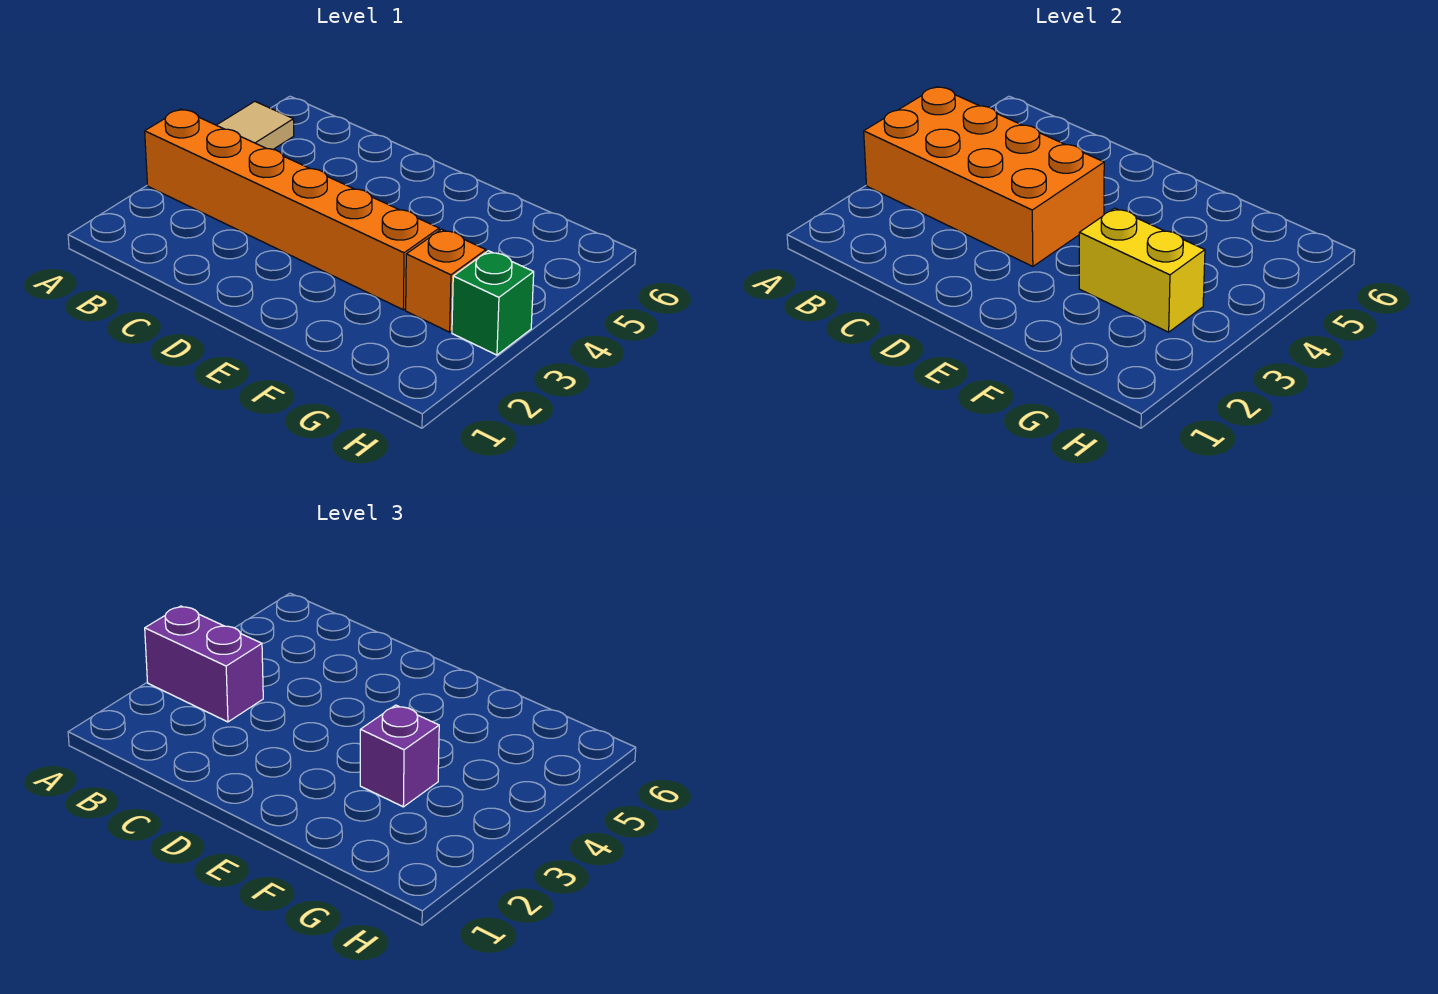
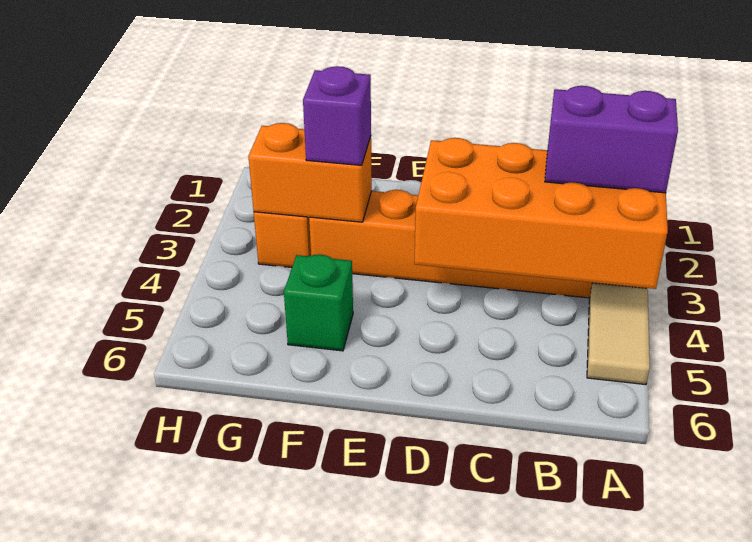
yellow brick F3:G3 level 2 -> orange brick F3:G3 level 2
green brick H3 level 1 -> green brick F5 level 1

